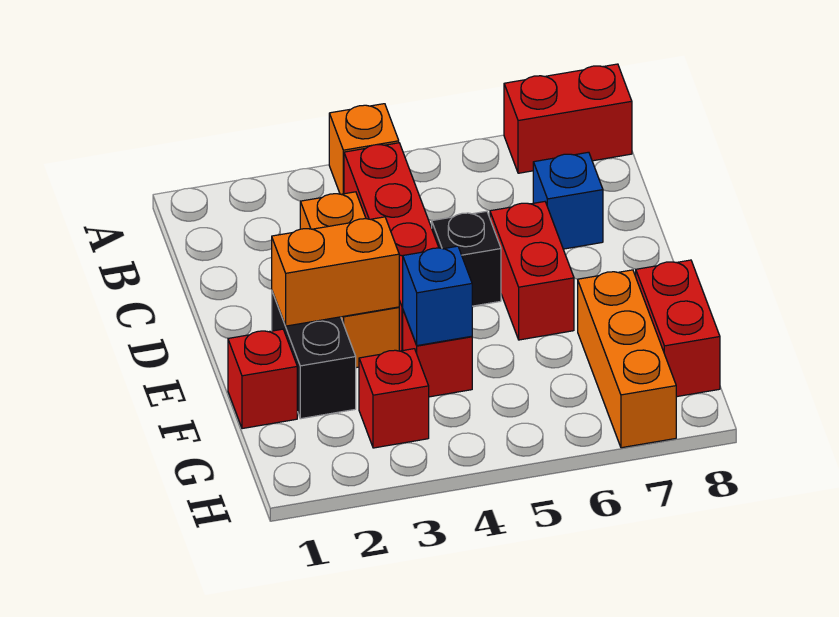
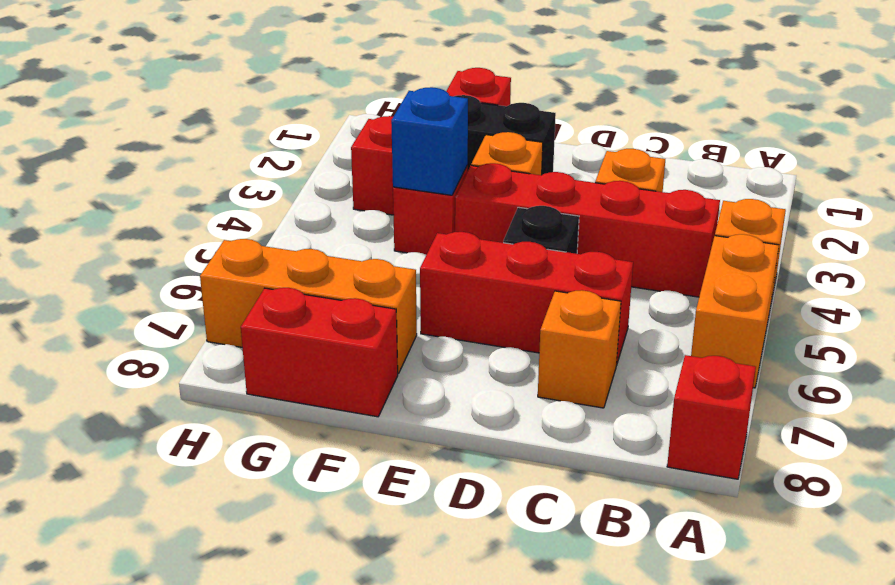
red brick A7:A8 level 1 -> red brick A8 level 1
blue brick C7 level 1 -> orange brick C7 level 1
red brick D6:E6 level 1 -> red brick C6:E6 level 1
orange brick E2:E3 level 2 -> orange brick A5:A6 level 1

